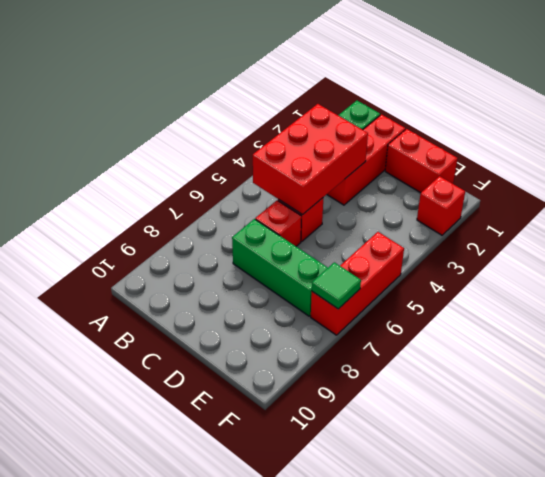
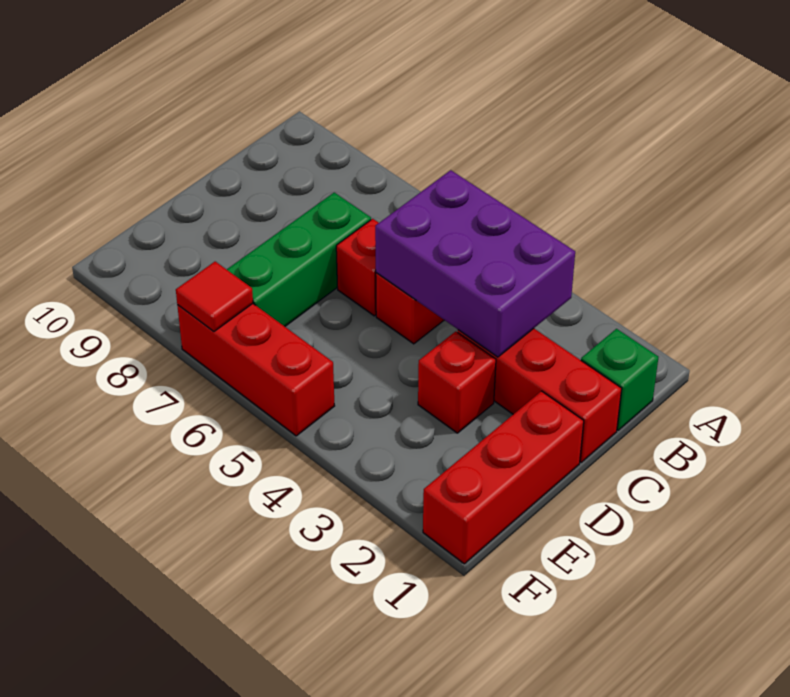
red brick B3:C5 level 2 -> purple brick B3:C5 level 2
red brick D1:E1 level 1 -> red brick D1:F1 level 1
red brick F2 level 1 -> red brick D3 level 1
green tile F7 level 2 -> red tile F7 level 2

